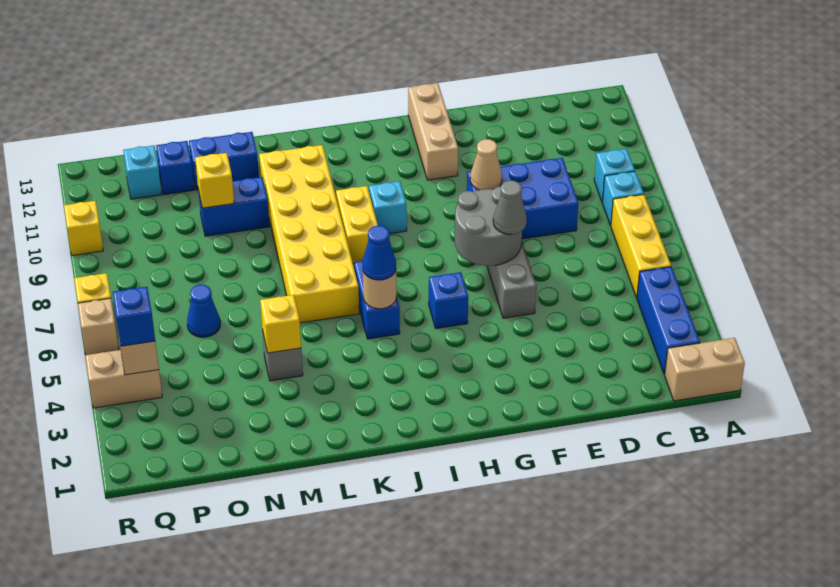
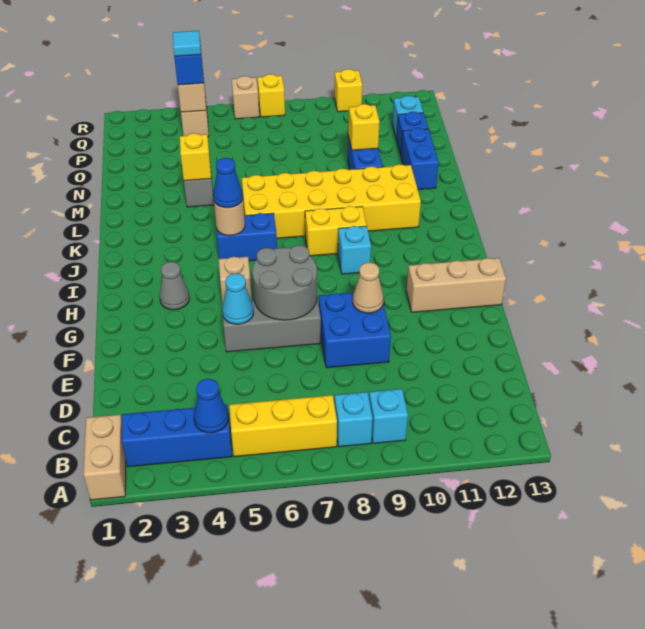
blue brick D8:F9 level 1 -> blue brick E8:F9 level 1
none -> cyan cone F5 level 2
grey cone F6 level 3 -> grey cone H3 level 1
blue brick H5 level 1 -> tan brick H5 level 1
blue cone O6 level 1 -> blue cone B4 level 2
none -> cyan tile Q4 level 4

